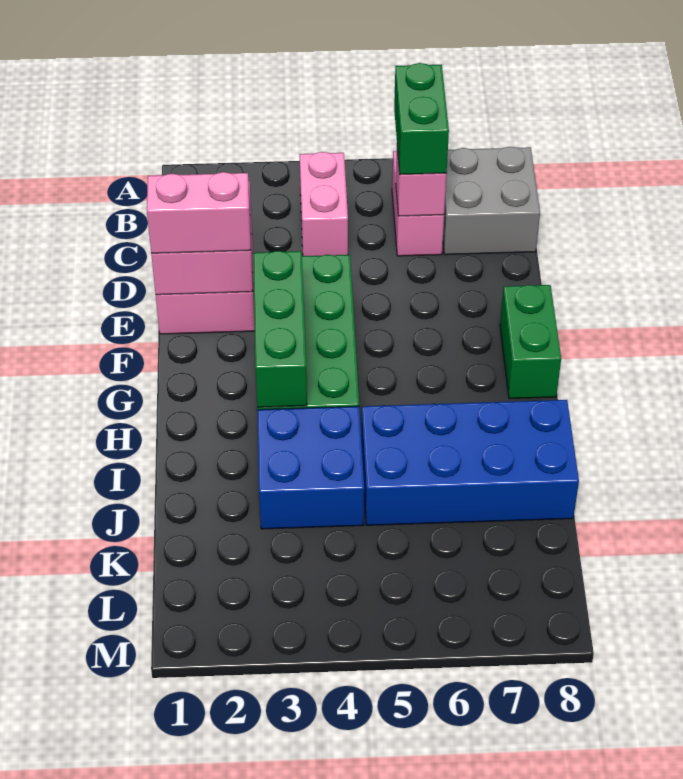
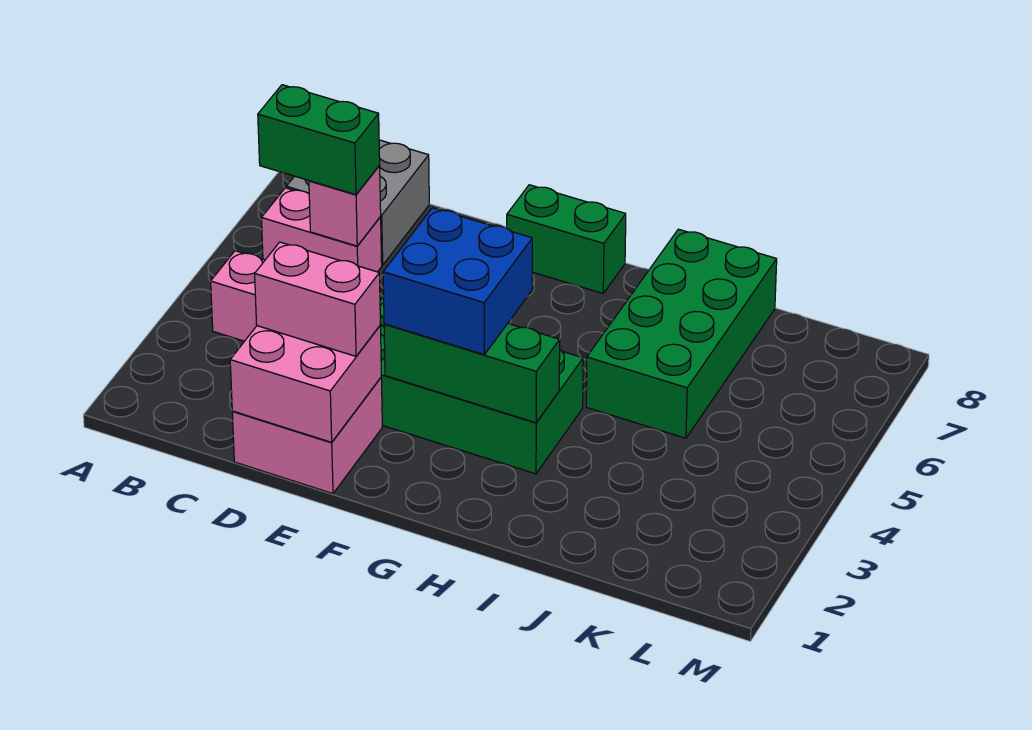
pink brick E1:E2 level 3 -> pink brick D2:E2 level 3
blue brick I3:J4 level 1 -> blue brick F3:G4 level 3
blue brick I5:J8 level 1 -> green brick I5:J8 level 1

